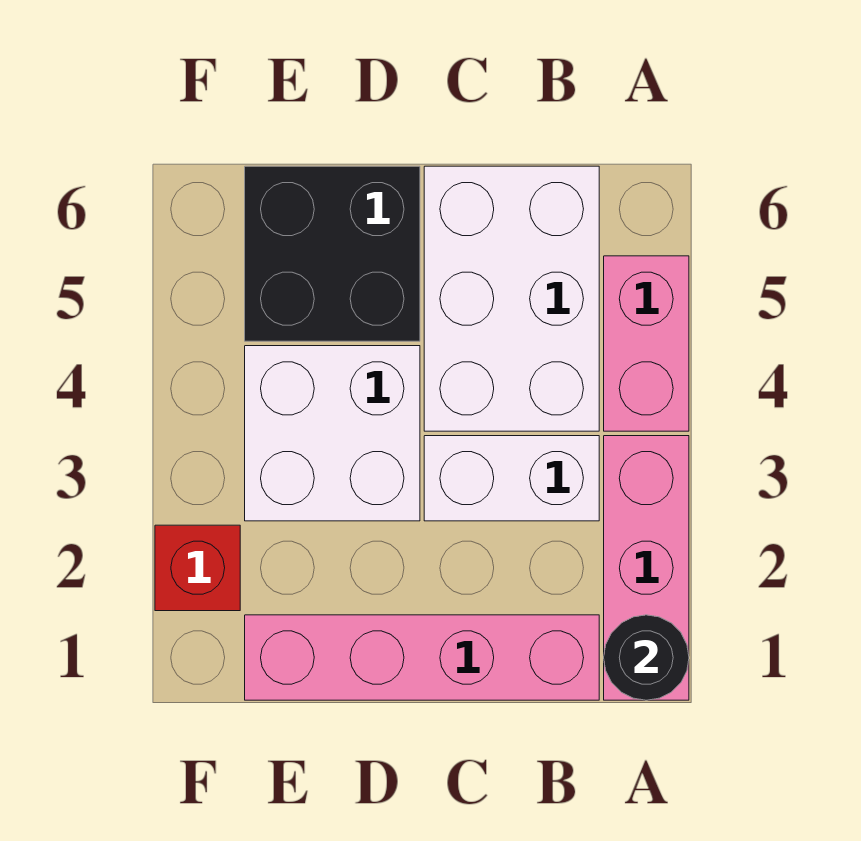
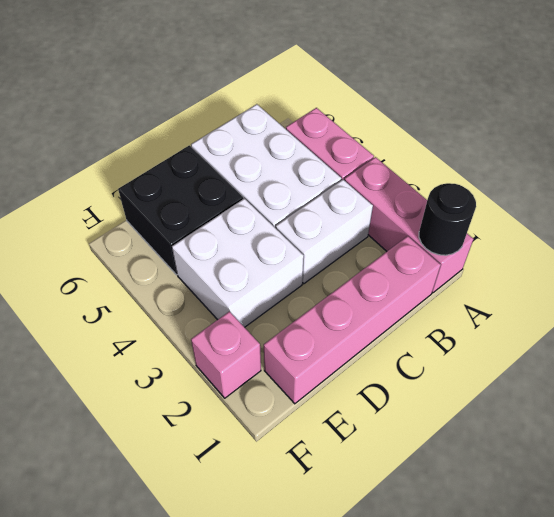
red brick F2 level 1 -> pink brick F2 level 1

